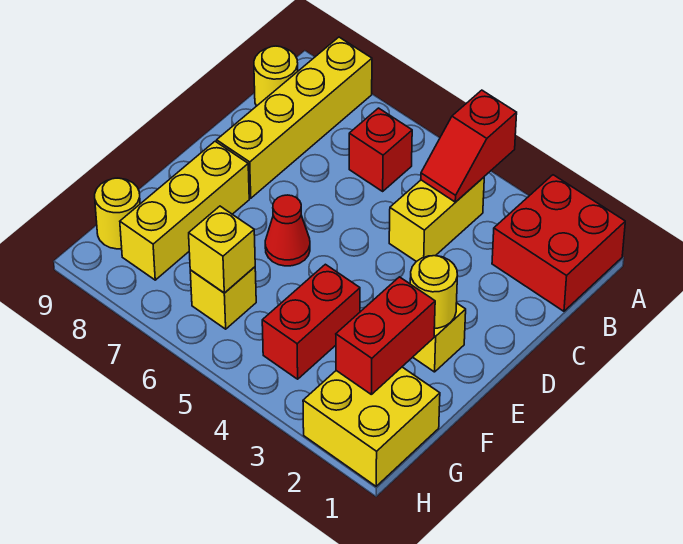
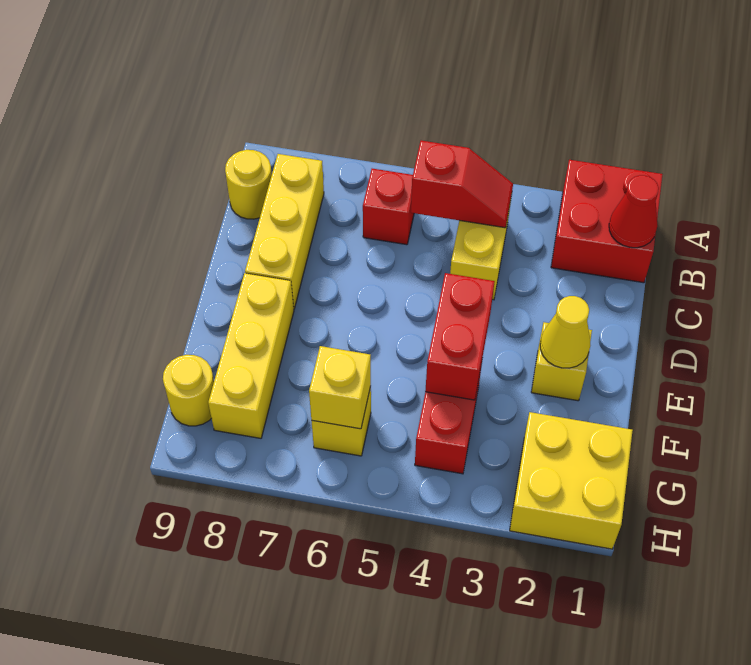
red slope A4:B4 level 2 top A -> red slope B4:B5 level 2 top 5
yellow brick A8:D8 level 1 -> yellow brick B8:D8 level 1
yellow round brick E2 level 2 -> yellow cone E2 level 2
red cone E6 level 1 -> red cone B1 level 2
red brick F2:G2 level 2 -> red brick E4:F4 level 2

